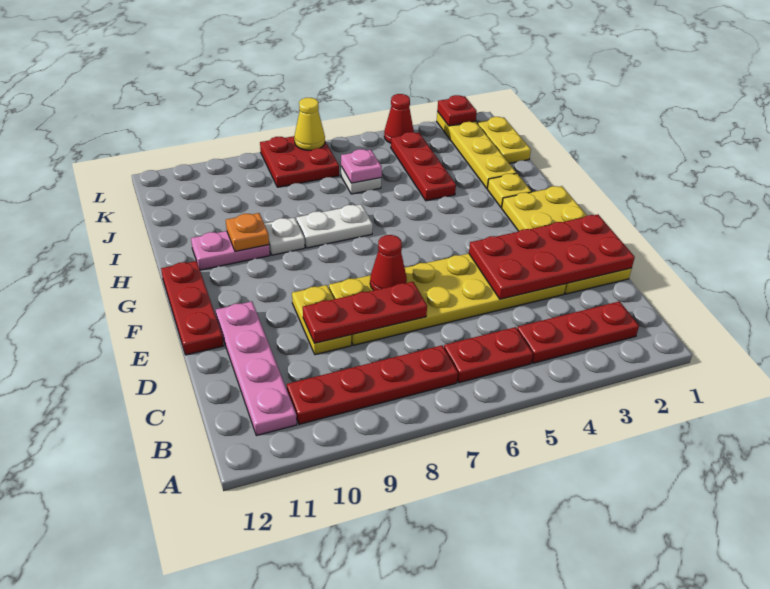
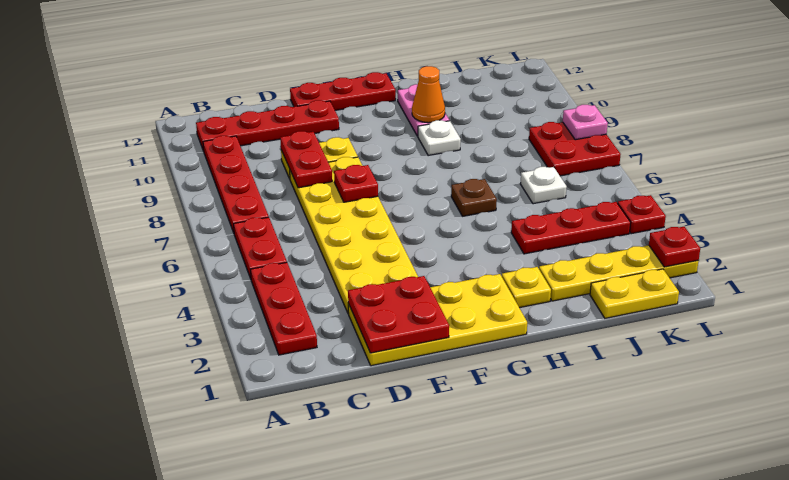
pink plate B11:E11 level 1 -> red plate B11:E11 level 1
red plate D1:E4 level 2 -> red plate D1:E2 level 2
red plate D7:D9 level 2 -> red plate D8:D9 level 2
red cone E7 level 2 -> red plate E7 level 2
none -> brown plate H6 level 1
white plate H7:H8 level 1 -> none
orange plate H10 level 2 -> orange cone H10 level 2
pink plate J6 level 2 -> pink plate L8 level 2
red cone L4 level 1 -> red plate L4 level 1
yellow cone L7 level 2 -> none

